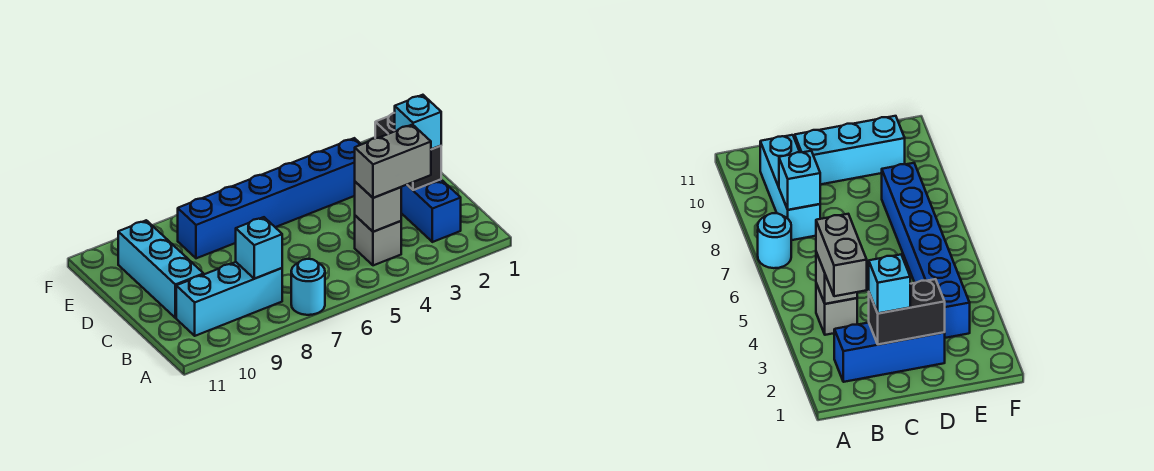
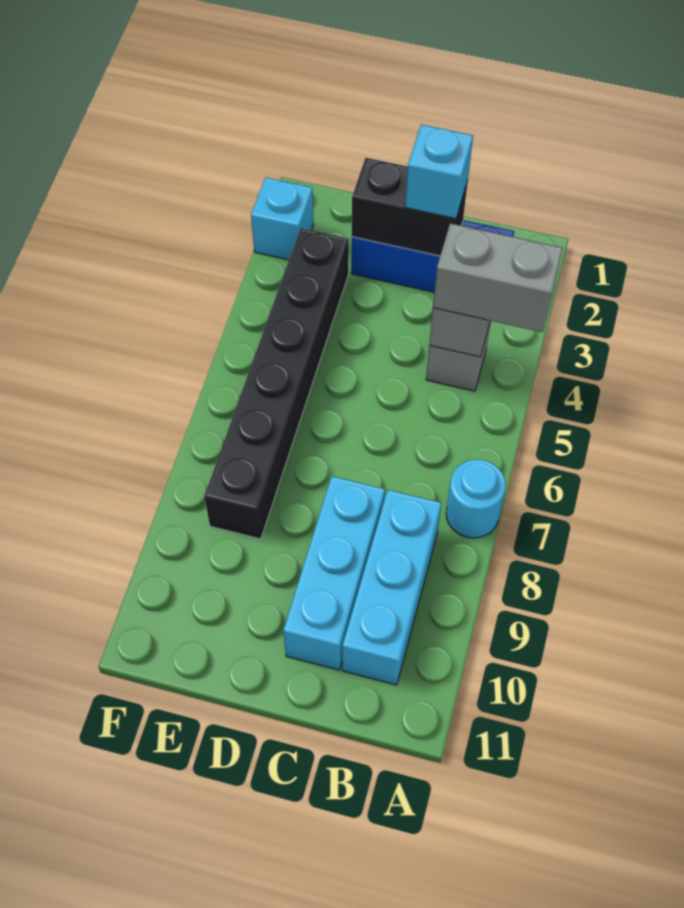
grey brick B3:B4 level 3 -> grey brick A4:B4 level 3
cyan brick B8 level 2 -> cyan brick F2 level 1
cyan brick C10:E10 level 1 -> cyan brick C8:C10 level 1
blue brick E3:E8 level 1 -> black brick E3:E8 level 1

